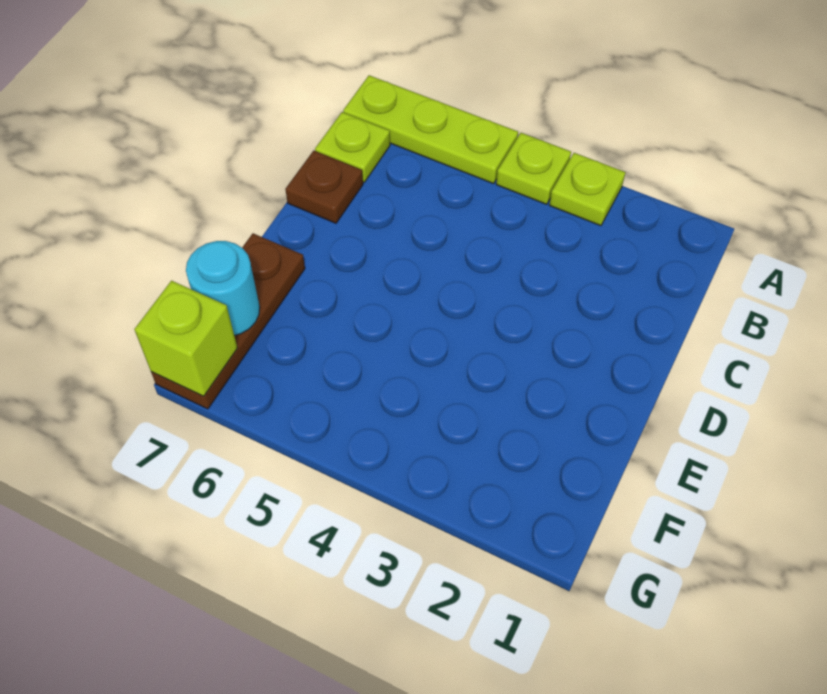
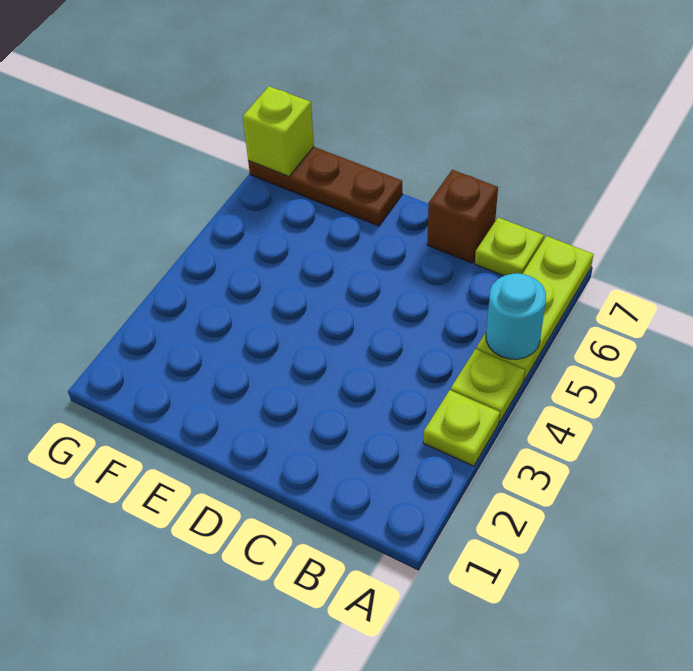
brown plate C7 level 1 -> brown brick C7 level 1
cyan round brick F7 level 2 -> cyan round brick A5 level 2

